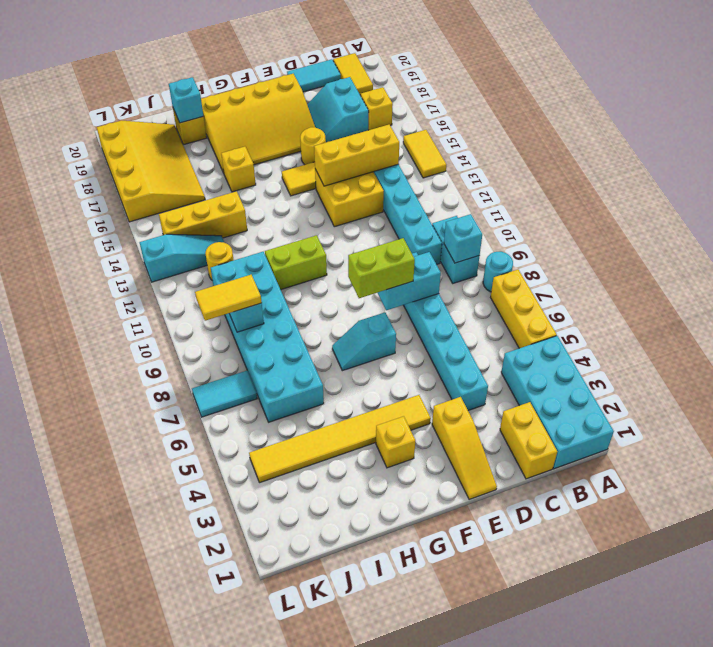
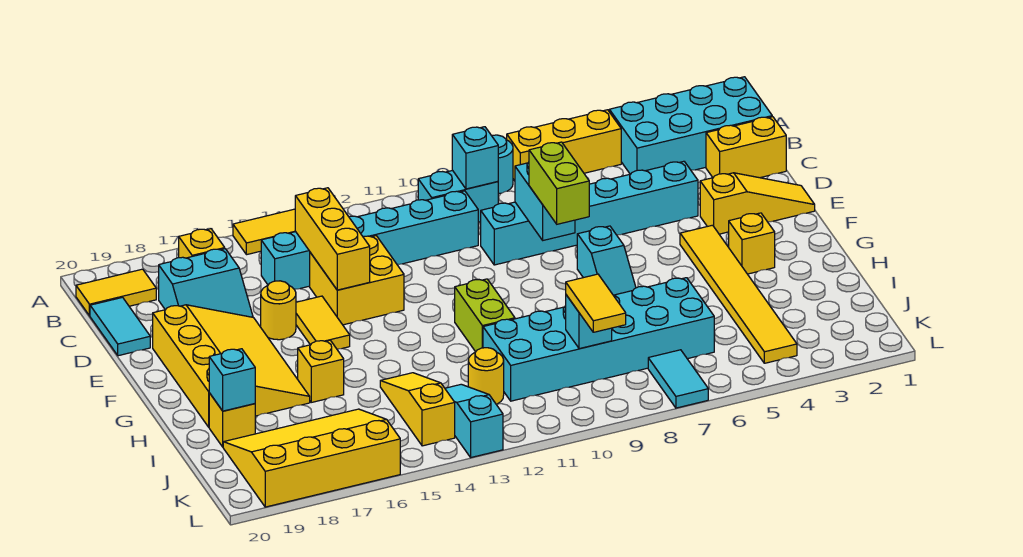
yellow brick I14:K14 level 1 -> yellow slope I14:K14 level 1 top K

